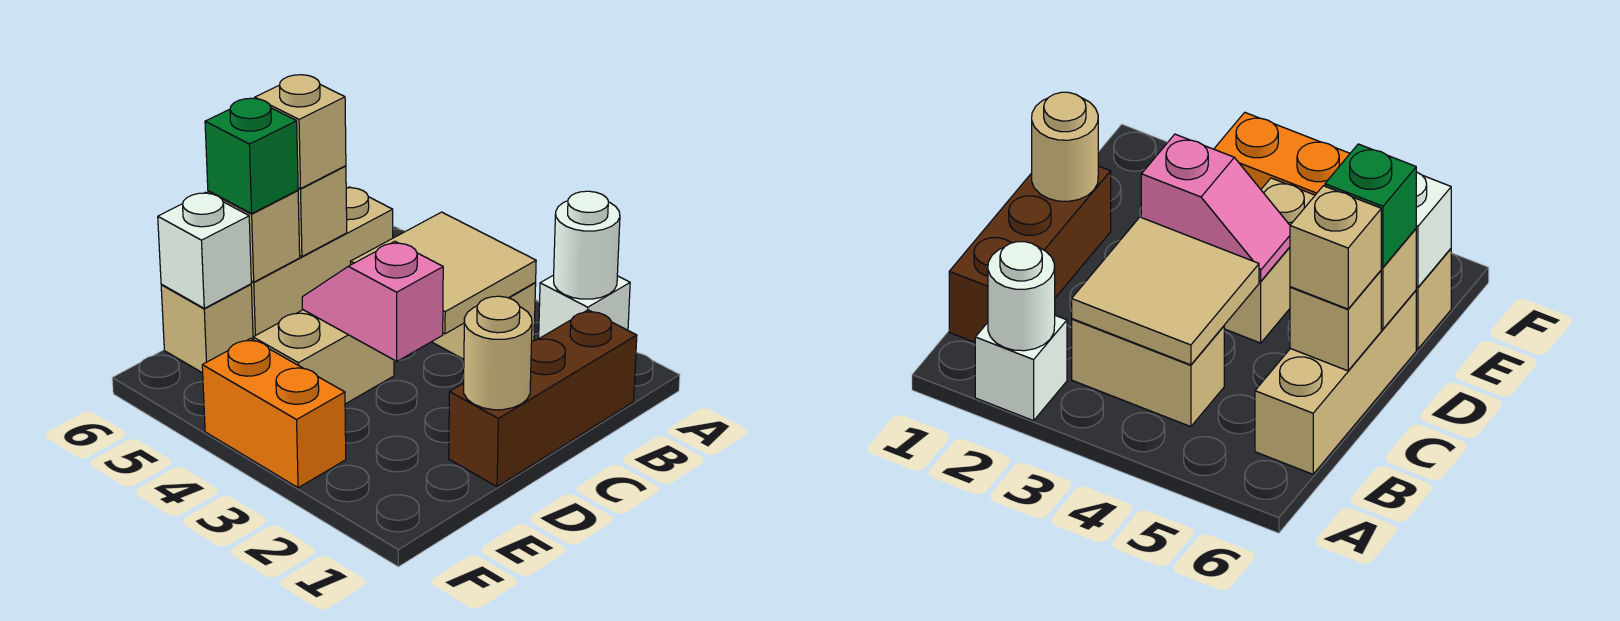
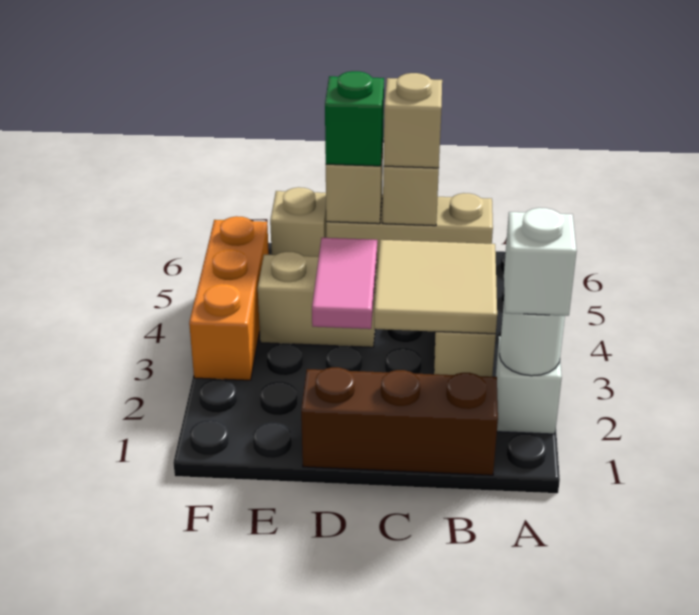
tan round brick D1 level 2 -> none
pink slope D3:D4 level 2 top 3 -> pink tile D3:D4 level 2
white brick E6 level 2 -> white brick A2 level 3
orange brick F3:F4 level 1 -> orange brick F3:F5 level 1

